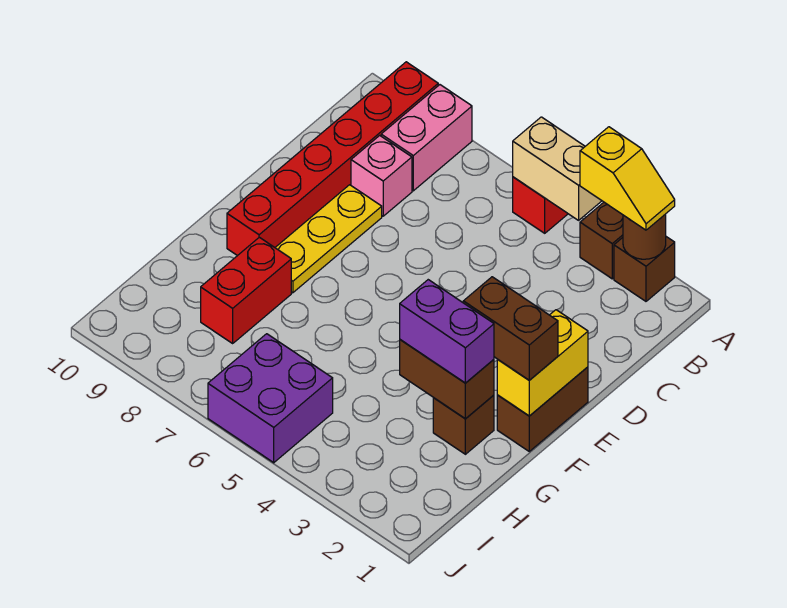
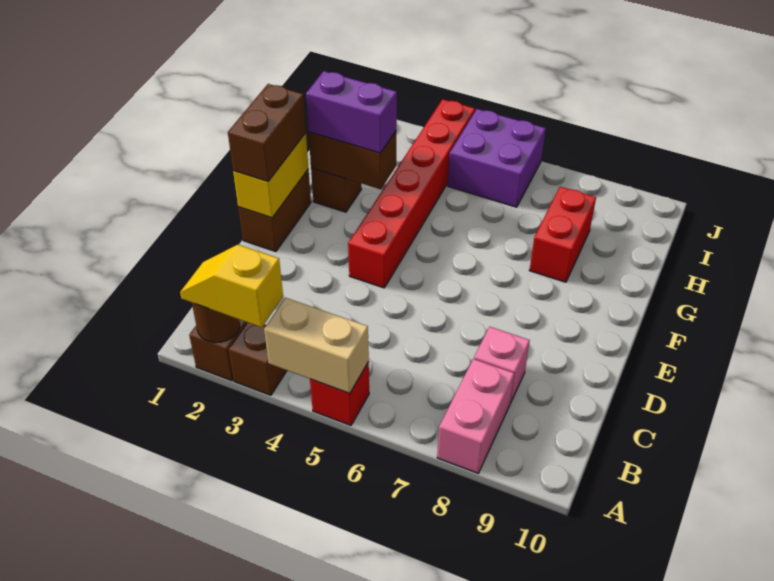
red brick A9:F9 level 1 -> red brick E4:J4 level 1
yellow plate D8:F8 level 1 -> none
brown brick F1:F2 level 3 -> brown brick E1:F1 level 3

